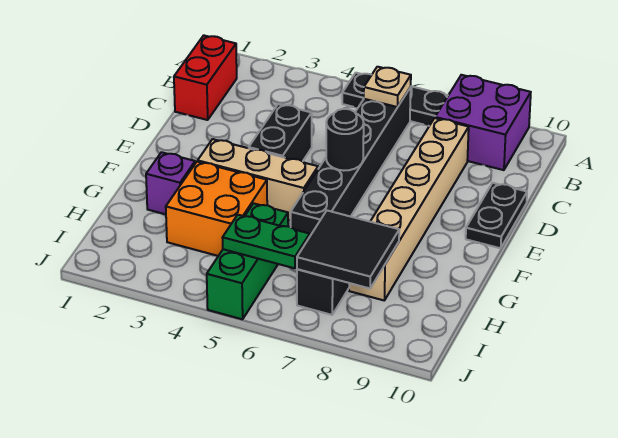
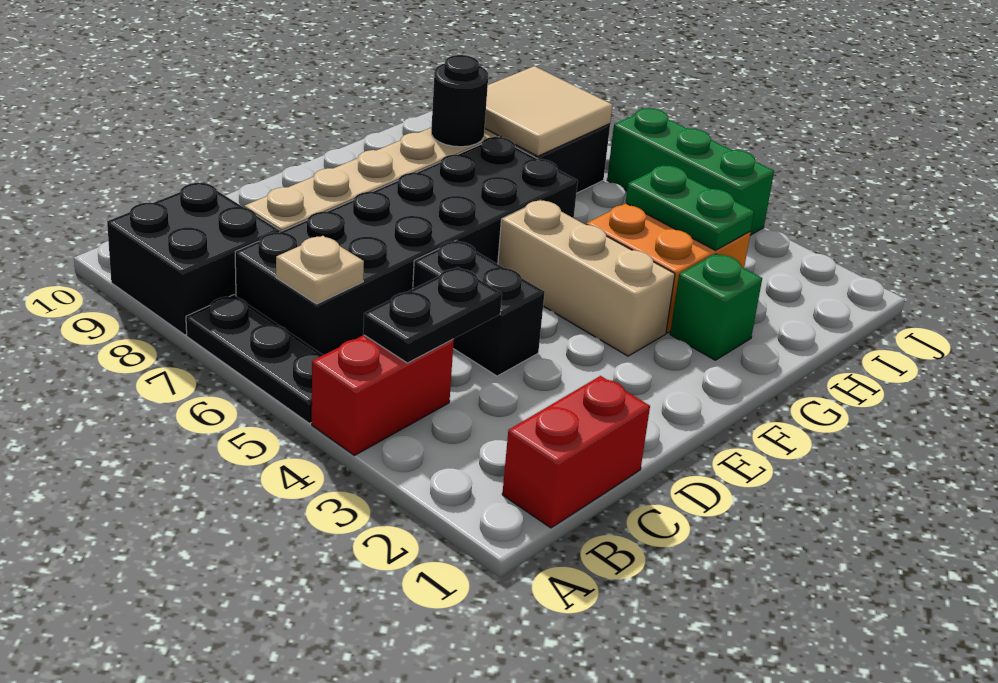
none -> red brick A4:B4 level 1
purple brick A8:B9 level 1 -> black brick A8:B9 level 1
black brick B6:G6 level 1 -> black brick B6:G7 level 1
black brick D4:E4 level 1 -> black brick D4:D5 level 1
black plate D10:E10 level 1 -> black plate B4:C4 level 2
black round brick E6 level 2 -> black round brick G8 level 2
purple brick G2 level 1 -> green brick G2 level 1
green brick H5:J5 level 1 -> green brick J4:J6 level 1
black tile H7:I8 level 2 -> tan tile H7:I8 level 2
green plate I5:I6 level 2 -> green plate H3:H4 level 2

